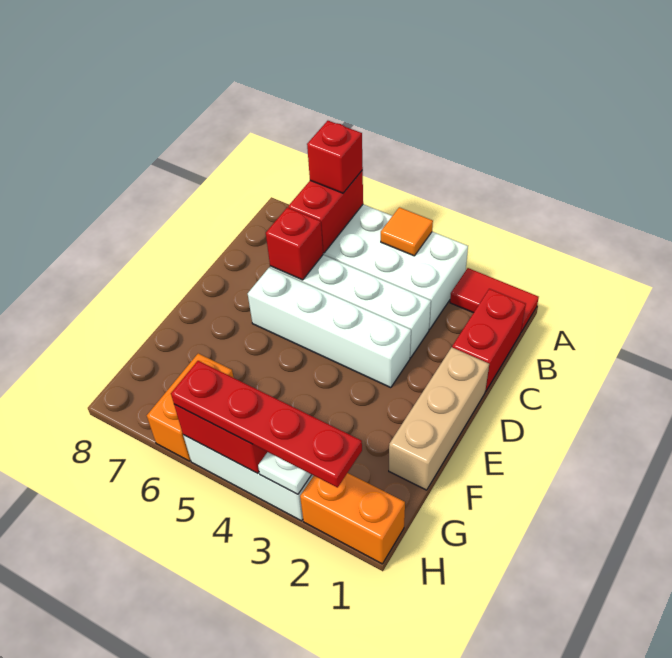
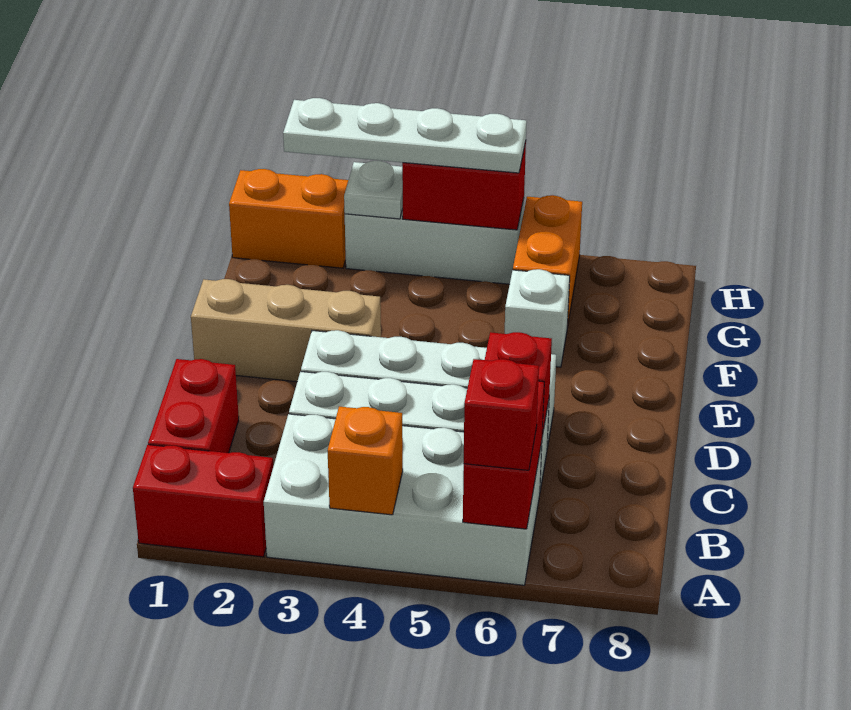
red tile A1:A2 level 1 -> red brick A1:A2 level 1
orange tile A4 level 2 -> orange brick A4 level 2
tan brick D1:F1 level 1 -> tan brick E1:E3 level 1
none -> white brick F6 level 1
red plate H2:H5 level 3 -> white plate H2:H5 level 3

